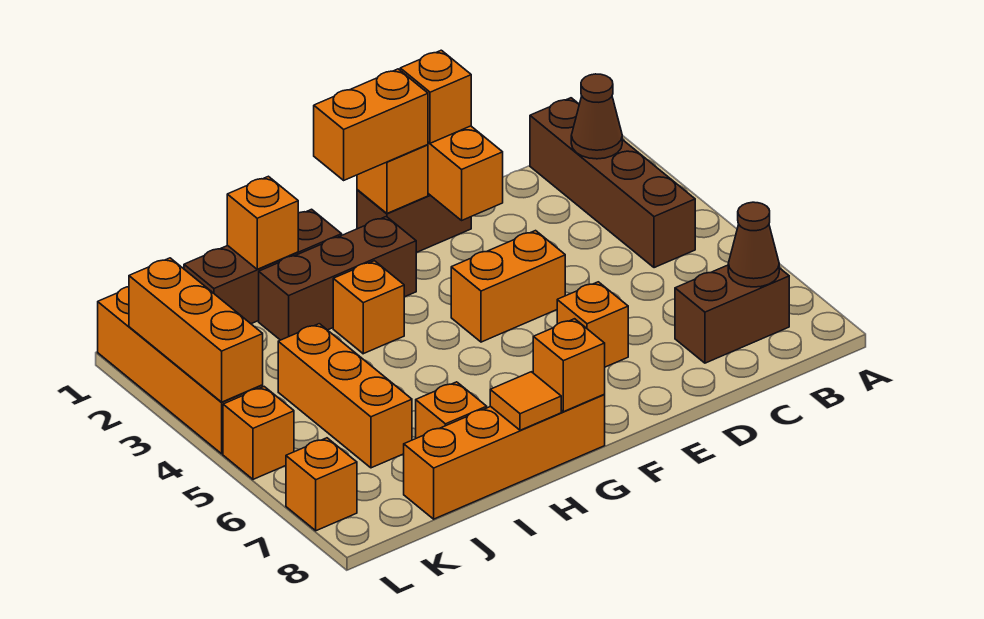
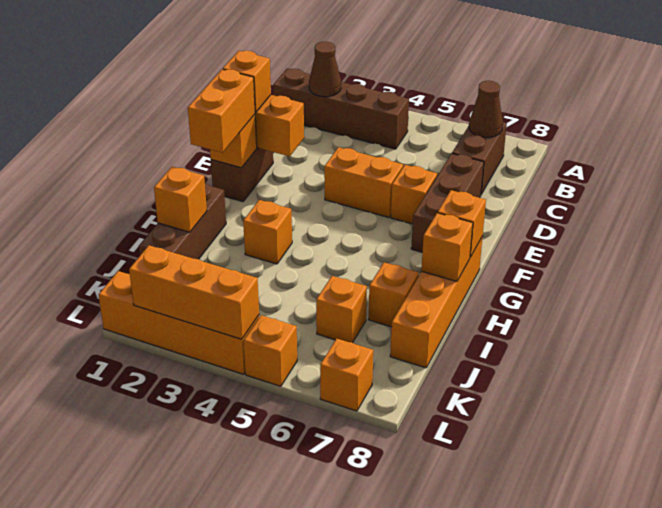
orange brick E4:F4 level 1 -> orange brick E4:E5 level 1
brown brick G2:I2 level 1 -> brown brick D7:F7 level 1
orange tile H8 level 2 -> orange brick H8 level 2
orange brick J4:J6 level 1 -> orange brick J6 level 1

